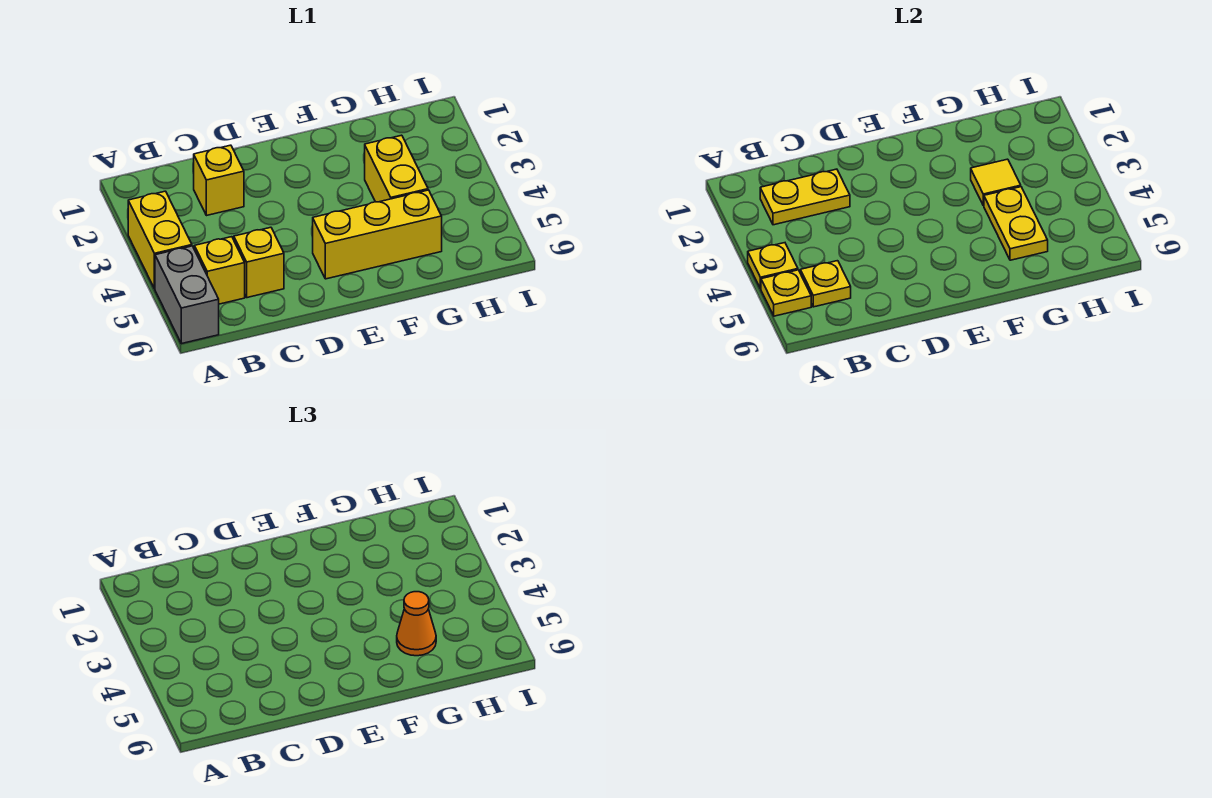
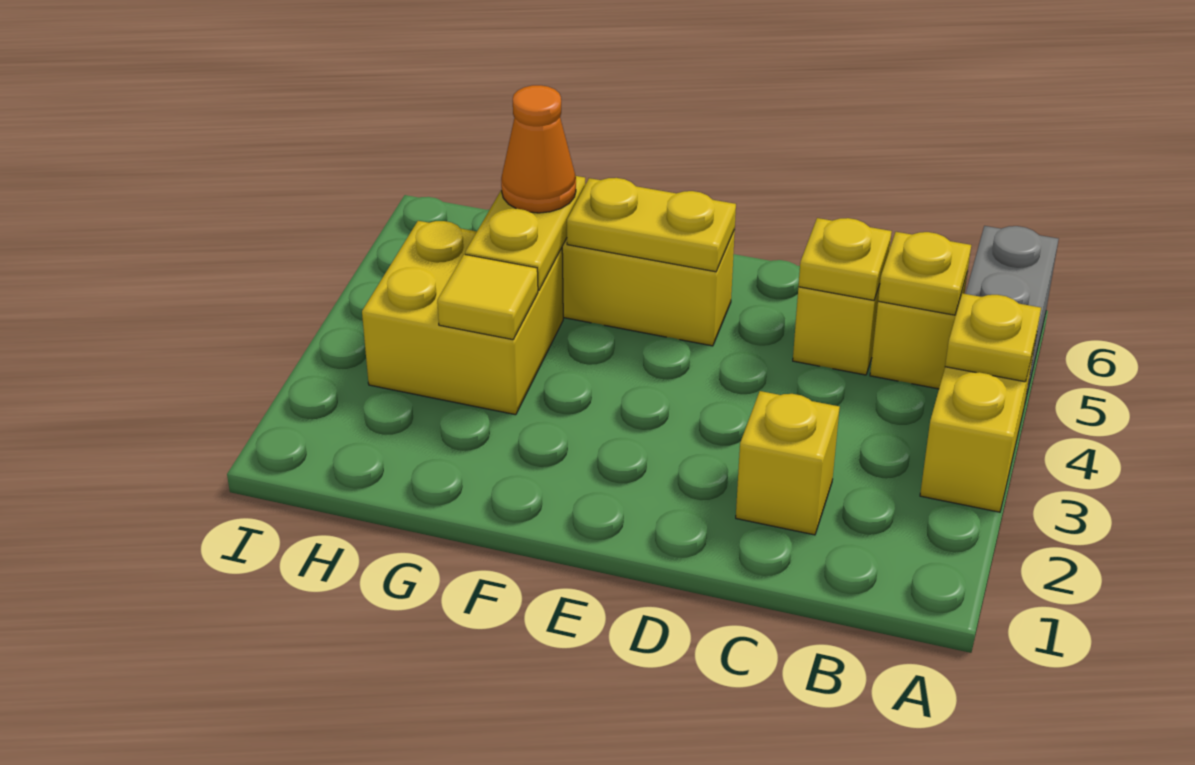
yellow plate A5 level 2 -> yellow plate C5 level 2
yellow plate B2:C2 level 2 -> yellow plate E5:F5 level 2
yellow brick G3:G4 level 1 -> yellow brick G3:H4 level 1

